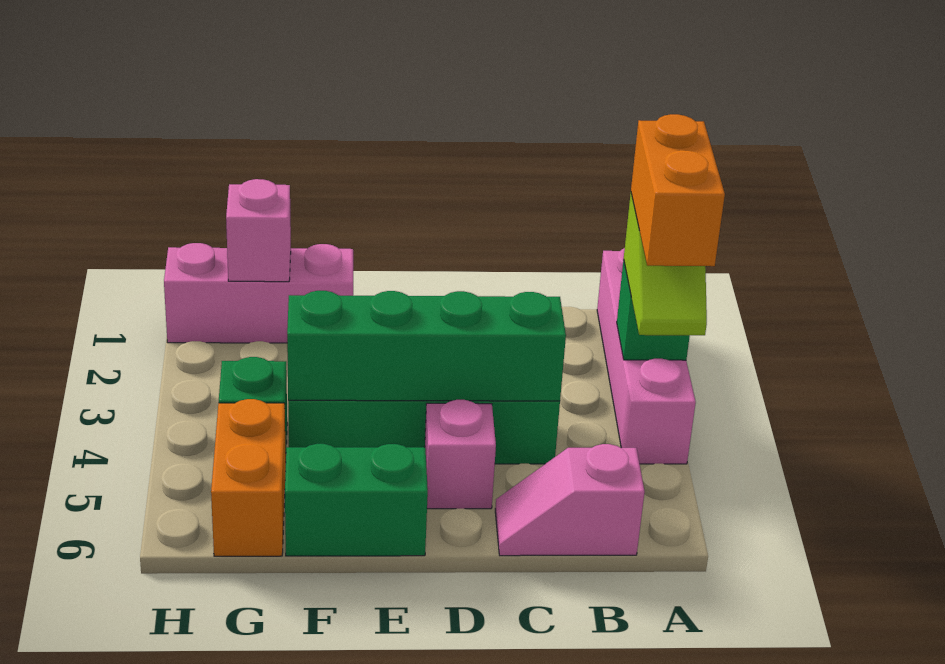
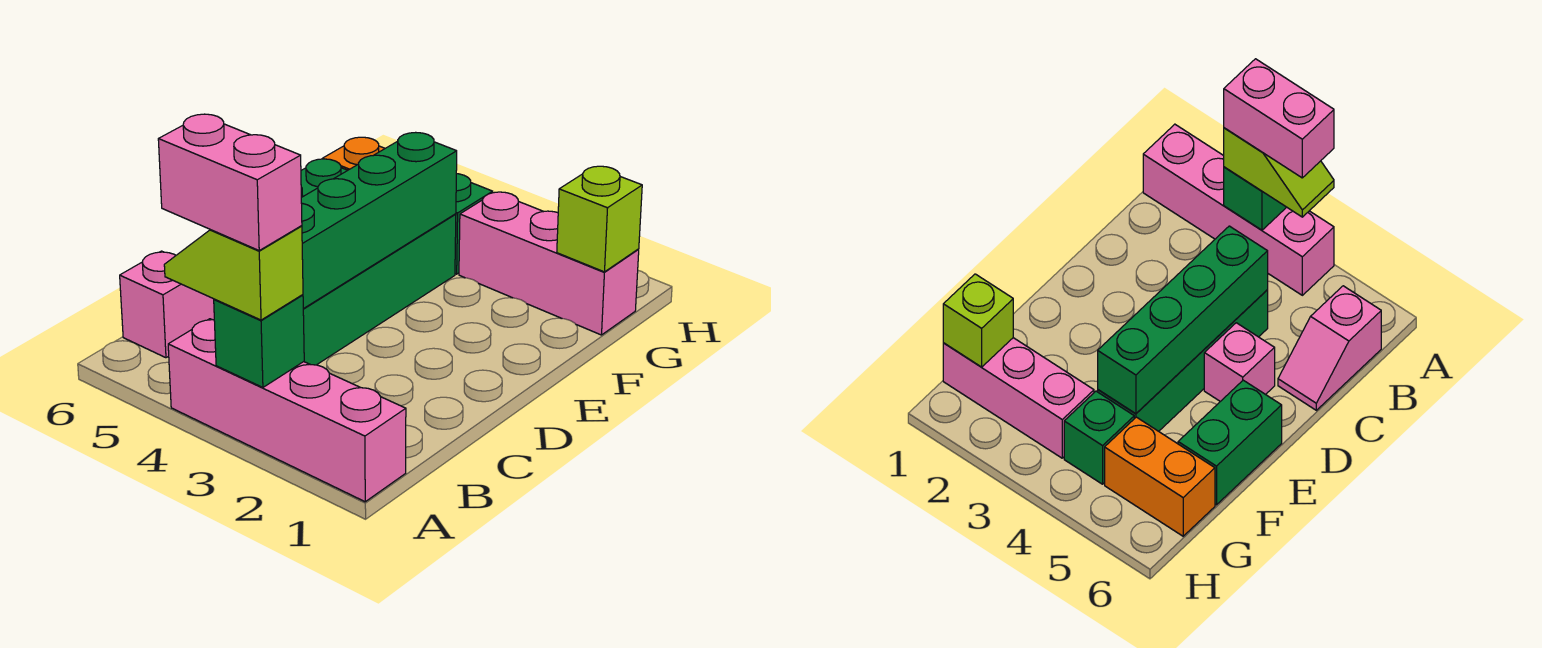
orange brick A3:A4 level 4 -> pink brick A3:A4 level 4
pink brick F1:H1 level 1 -> pink brick G1:G3 level 1
pink brick G1 level 2 -> lime brick G1 level 2

